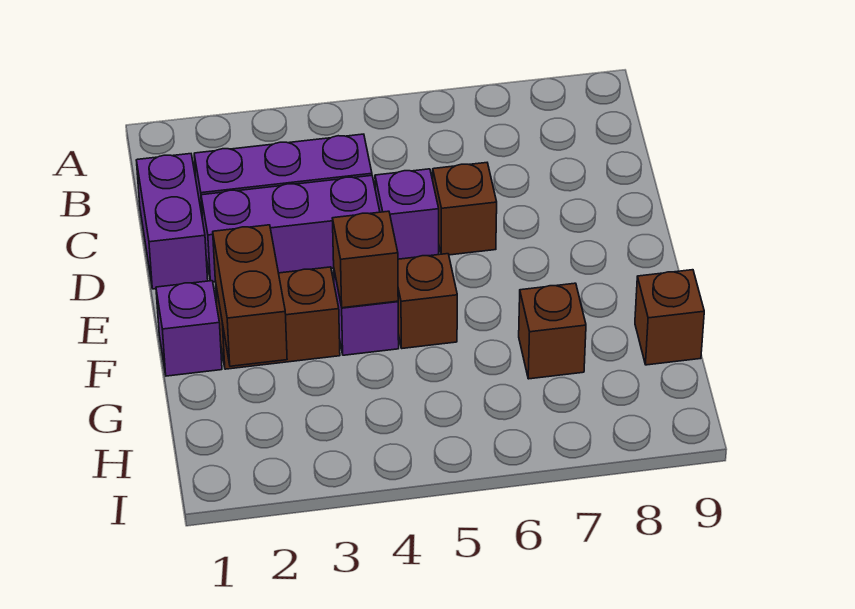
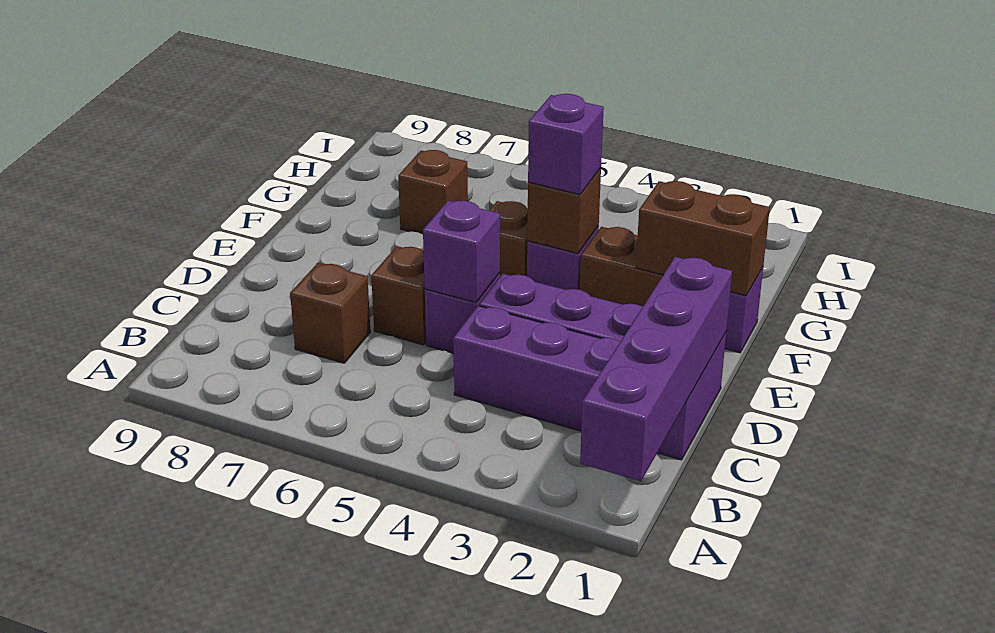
none -> purple brick A1:D1 level 2
none -> purple brick D5 level 2
brown brick F2:G2 level 2 -> brown brick F1:F2 level 2
none -> purple brick F4 level 3
brown brick G9 level 1 -> brown brick C7 level 1

